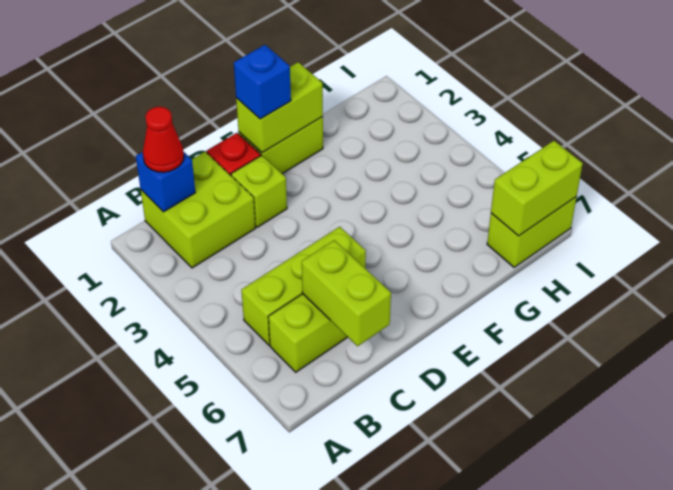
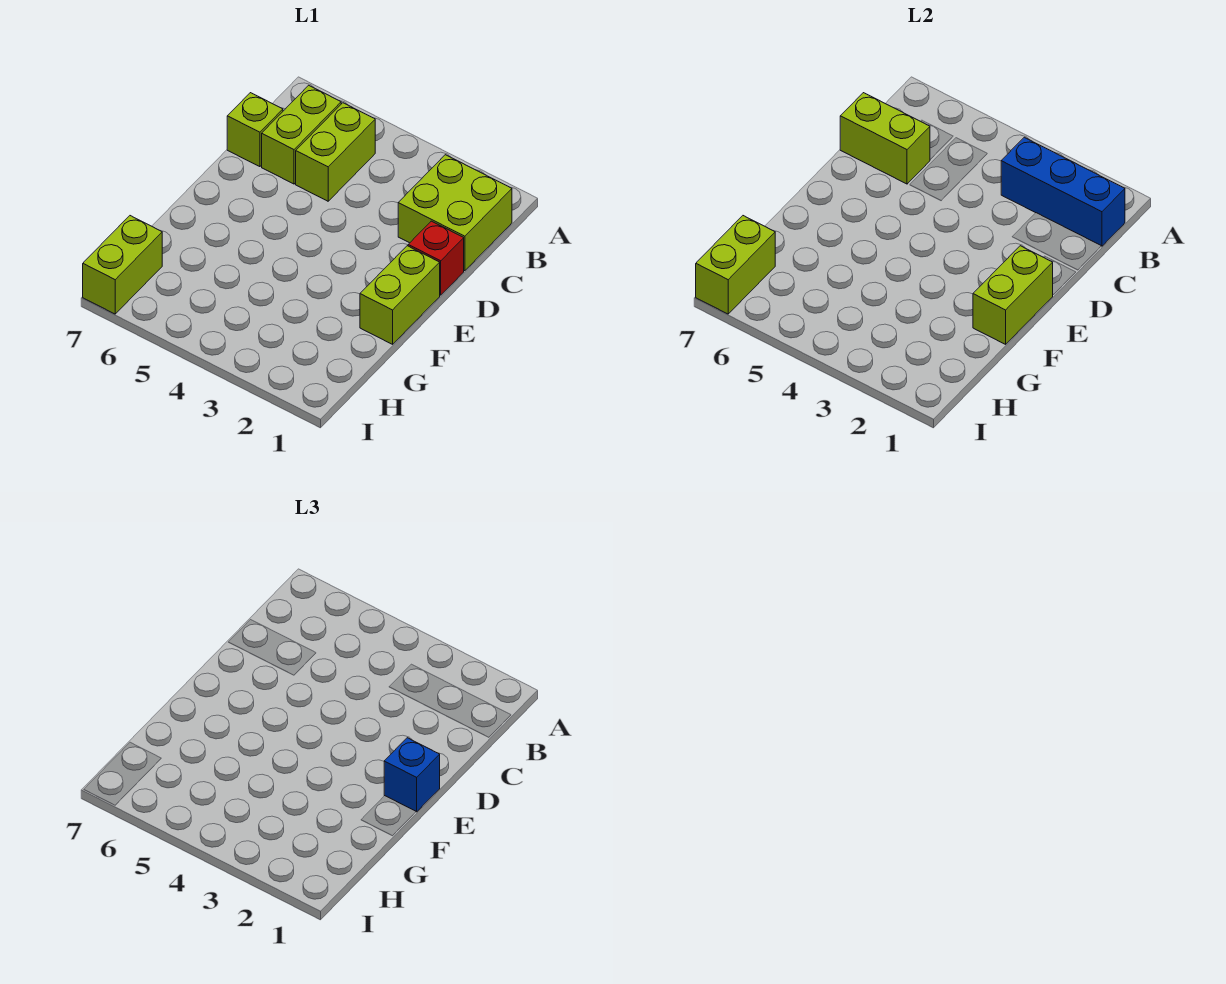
blue brick B1 level 2 -> blue brick B1:B3 level 2
red cone B1 level 3 -> none
lime brick B5:D5 level 1 -> lime brick B5:C5 level 1
lime brick D2 level 1 -> lime brick C7 level 1

